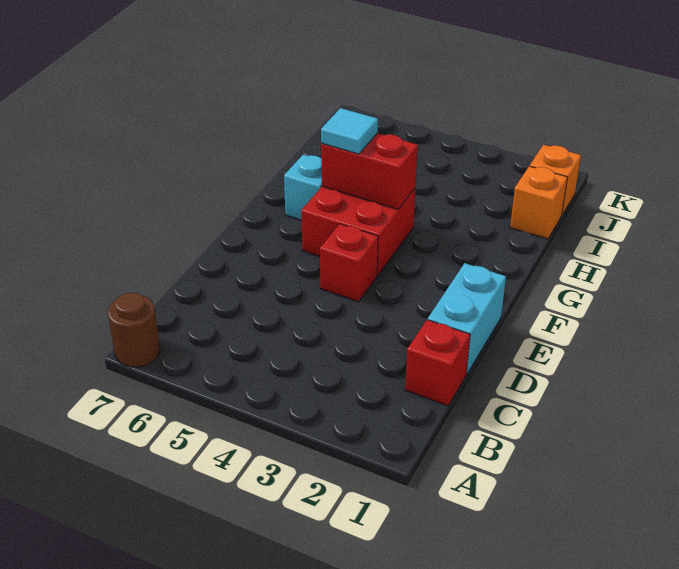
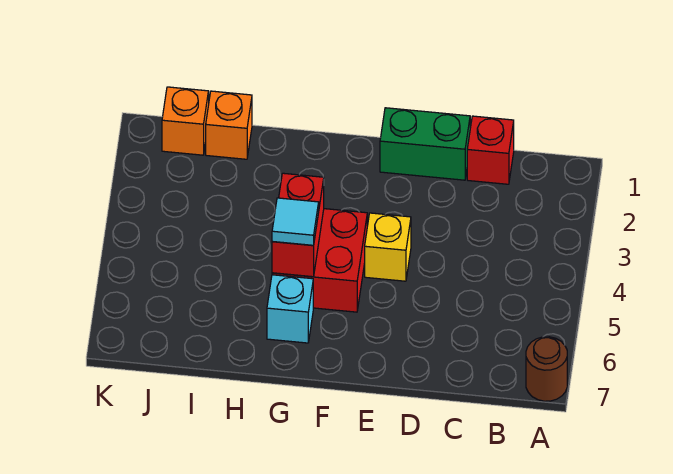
cyan brick D1:E1 level 1 -> green brick D1:E1 level 1
red brick E4 level 1 -> yellow brick E4 level 1

